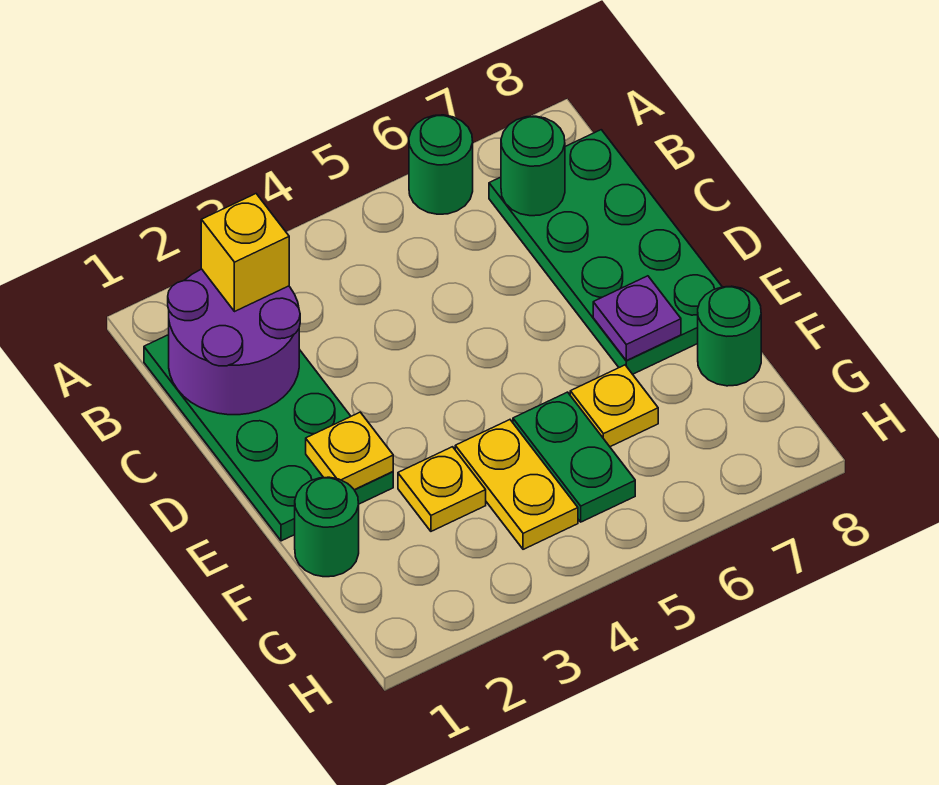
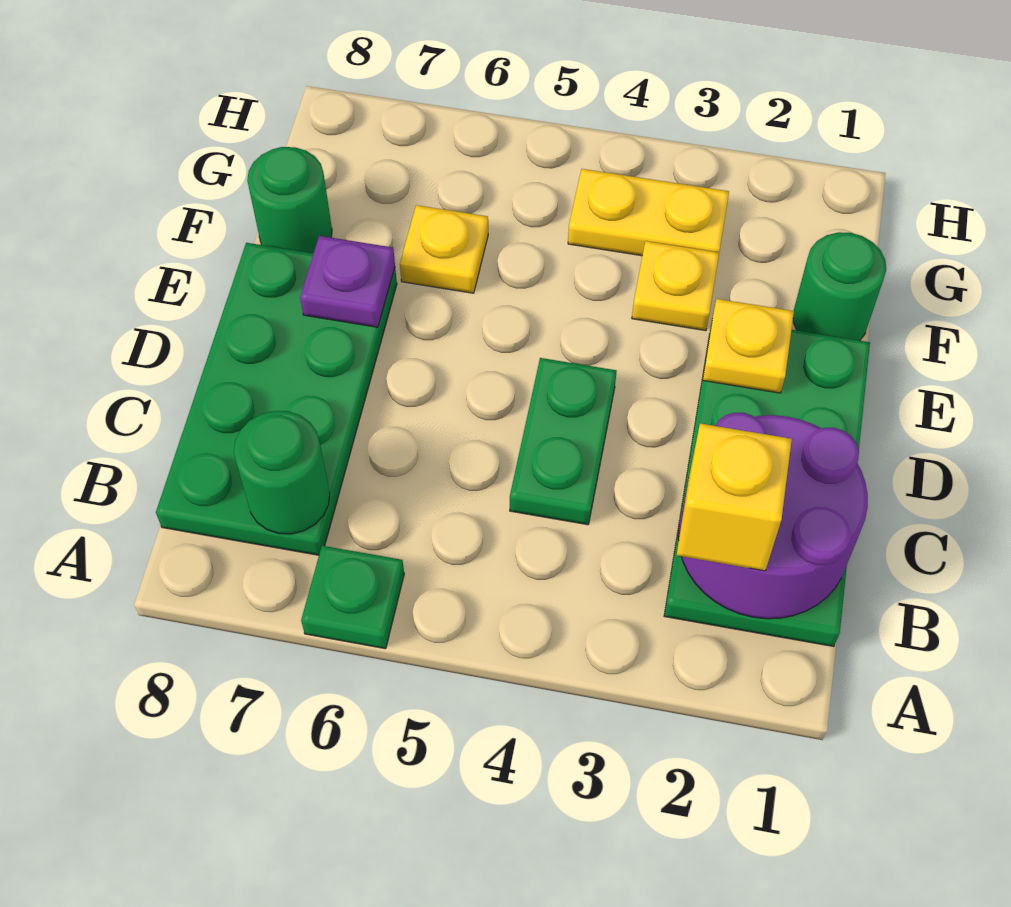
green round brick A6 level 1 -> green plate A6 level 1
yellow plate F4:G4 level 1 -> yellow plate G3:G4 level 1
green plate F5:G5 level 1 -> green plate C4:D4 level 1

